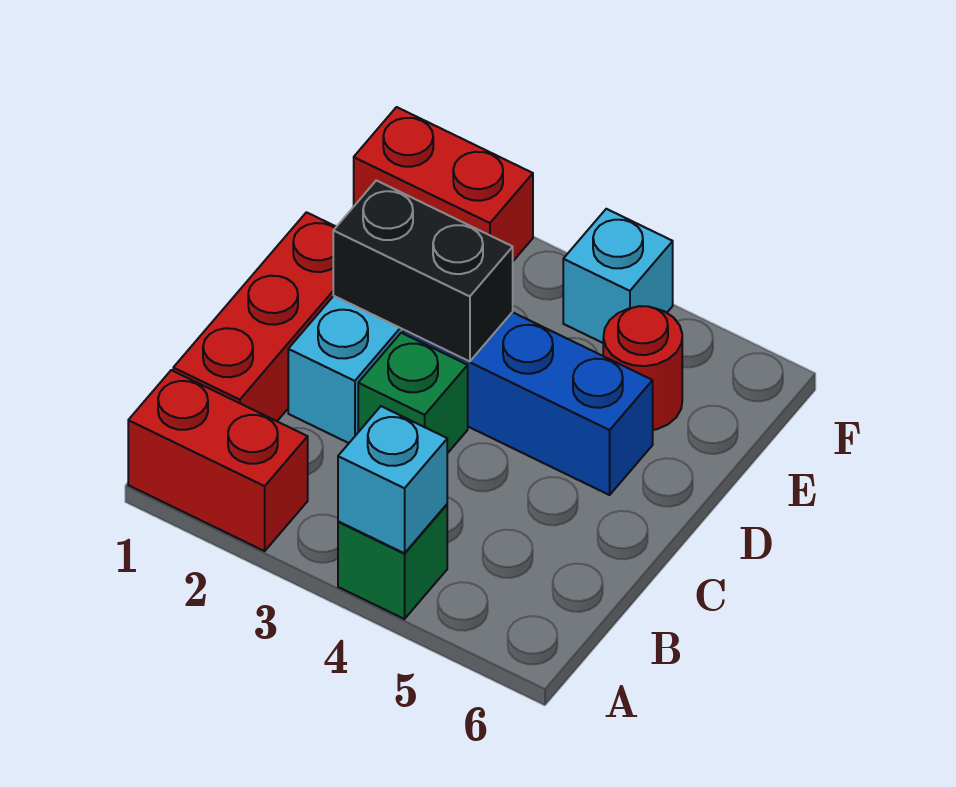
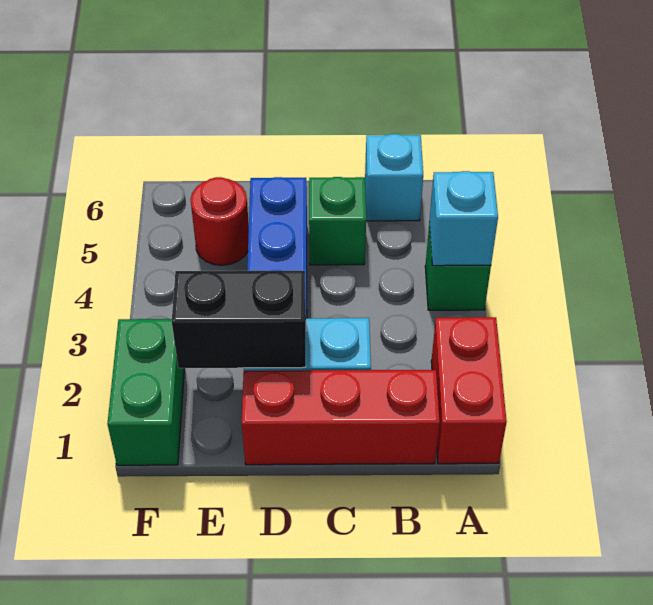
green brick C3 level 1 -> green brick C5 level 1
black brick D2:D3 level 2 -> black brick D2:E2 level 2
red brick F1:F2 level 1 -> green brick F1:F2 level 1
cyan brick F4 level 1 -> cyan brick B6 level 1

